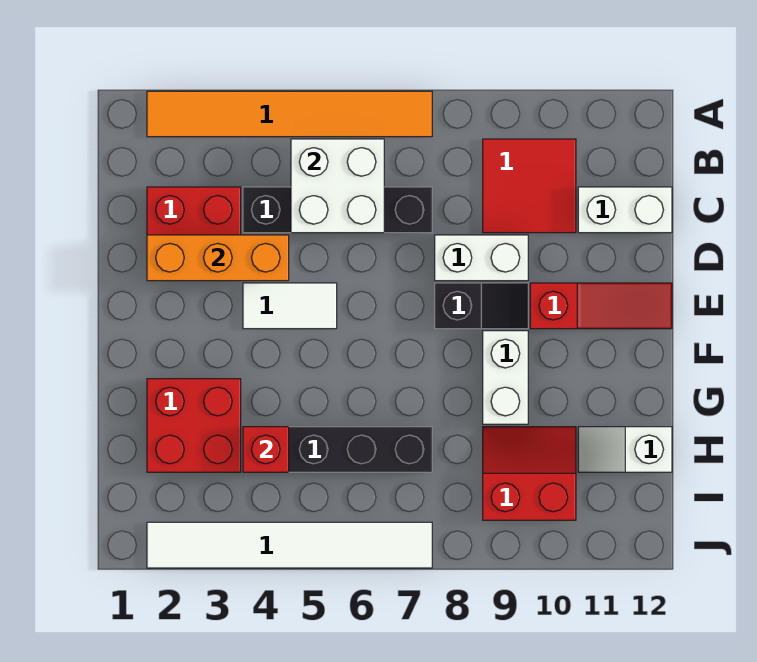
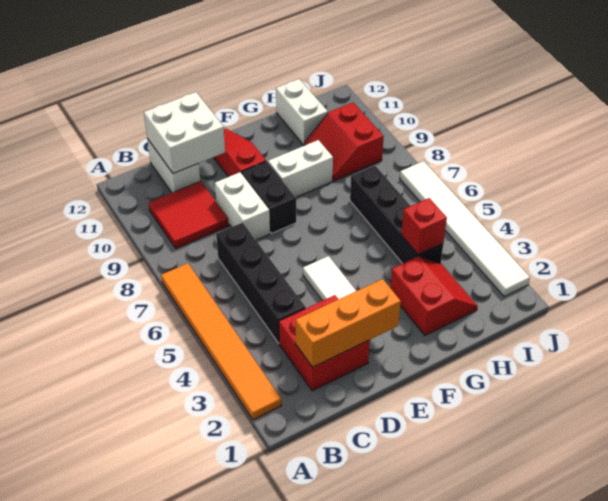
white brick B5:C6 level 2 -> white brick C11:D12 level 2
orange brick D2:D4 level 2 -> orange brick C2:E2 level 2
black slope E8:E9 level 1 top 8 -> black brick E8:E9 level 1
red brick G2:H3 level 1 -> red slope G2:H3 level 1 top G
white slope H11:H12 level 1 top 12 -> white brick H11:H12 level 1

